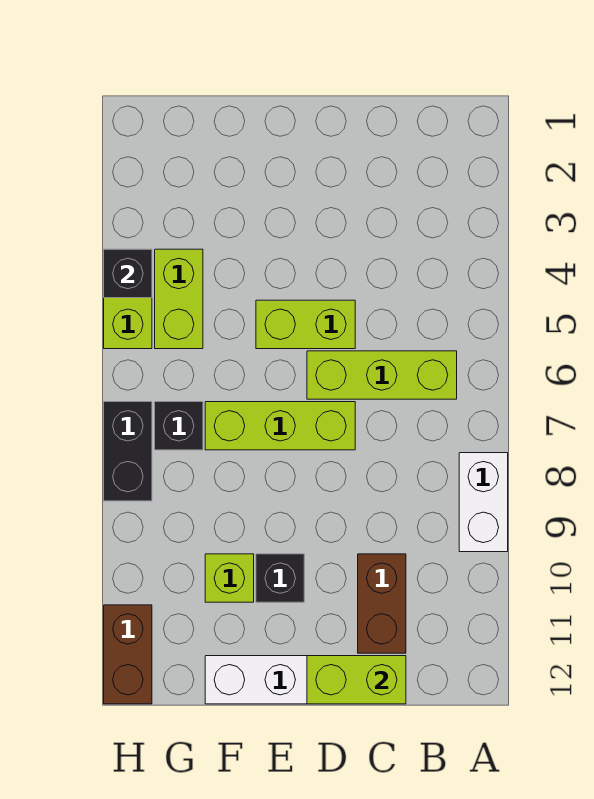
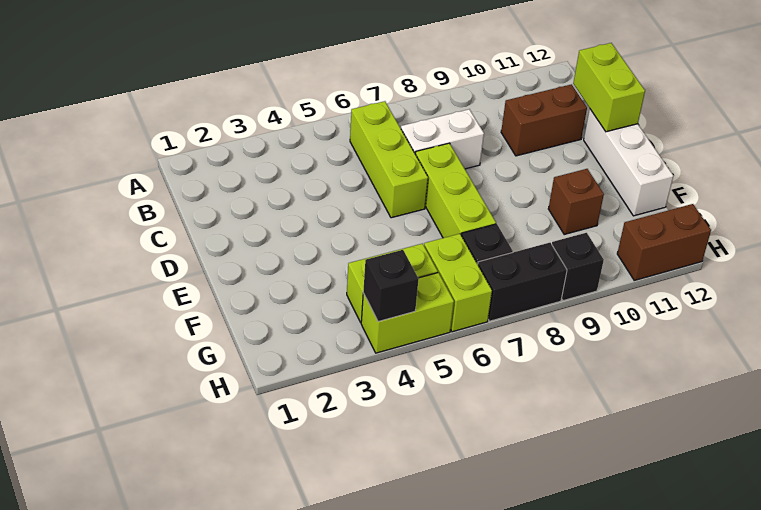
white brick A8:A9 level 1 -> white brick C7:C8 level 1
lime brick D5:E5 level 1 -> lime brick G6:H6 level 1
black brick E10 level 1 -> black brick H9 level 1
lime brick F10 level 1 -> brown brick F10 level 1

